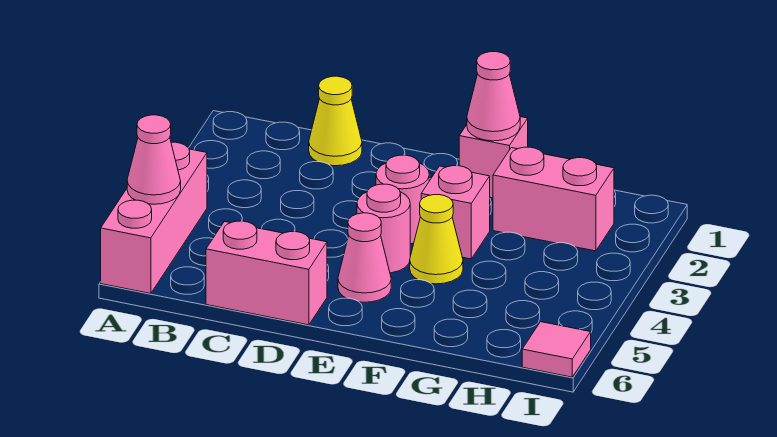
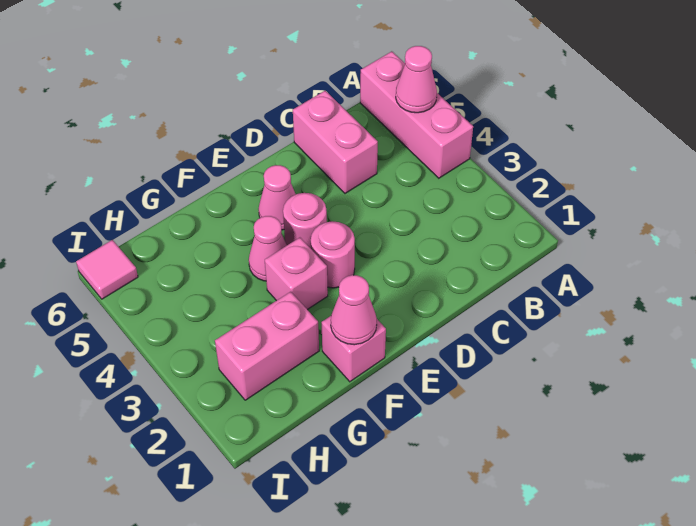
yellow cone C1 level 1 -> none
pink brick C6:D6 level 1 -> pink brick C5:C6 level 1
yellow cone F4 level 1 -> pink cone F4 level 1

